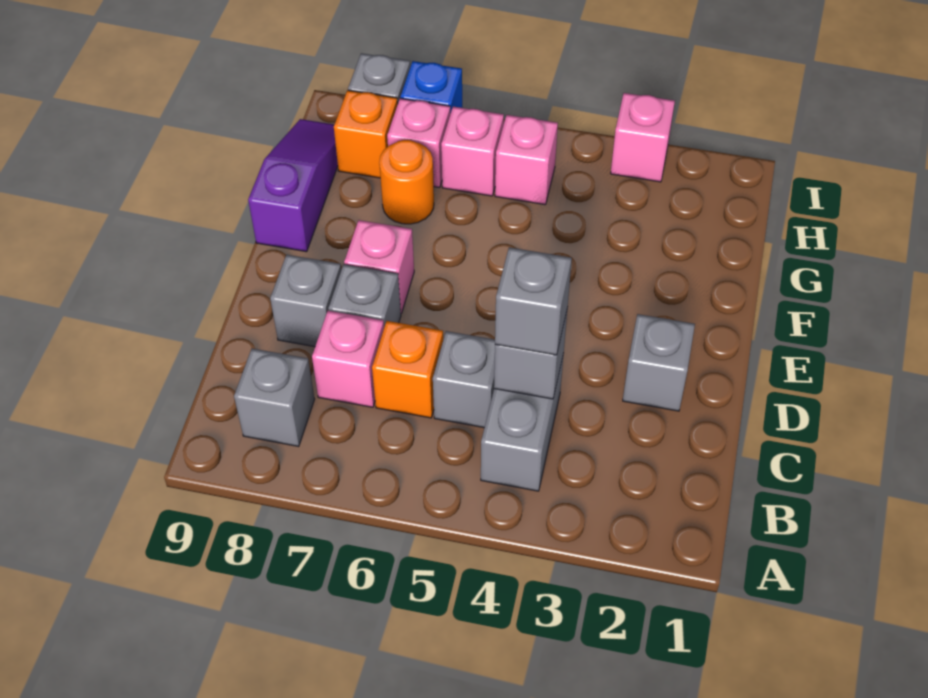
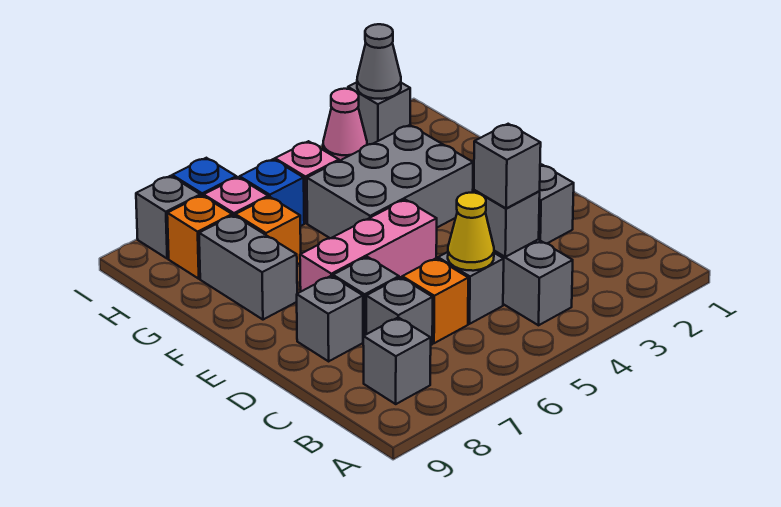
none -> yellow cone C5 level 2
pink brick C7 level 1 -> grey brick C7 level 1
pink brick E7 level 1 -> pink brick E5:E7 level 1
none -> grey brick F3:G5 level 1
none -> grey brick F8:G8 level 1
purple slope F9:H9 level 1 top F -> none
orange round brick G7 level 1 -> orange brick G7 level 1
pink brick H6 level 1 -> blue brick H6 level 1
none -> grey brick I2 level 1
none -> grey cone I2 level 2
pink brick I3 level 1 -> pink cone I3 level 1

